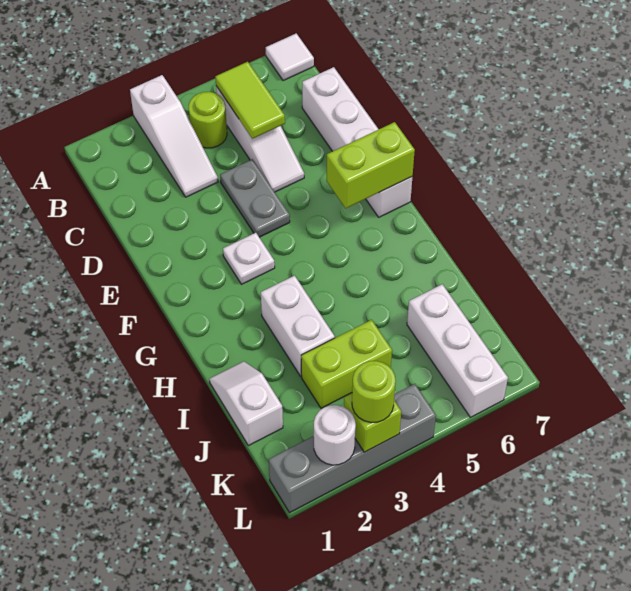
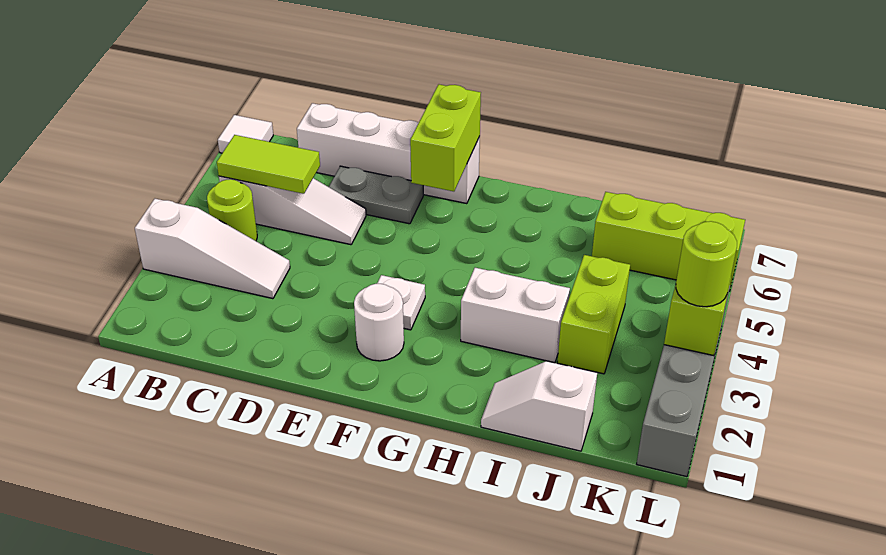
grey plate D4:E4 level 1 -> grey plate D6:E6 level 1
white brick J6:L6 level 1 -> lime brick J6:L6 level 1
white round brick L2 level 2 -> white round brick F2 level 1

